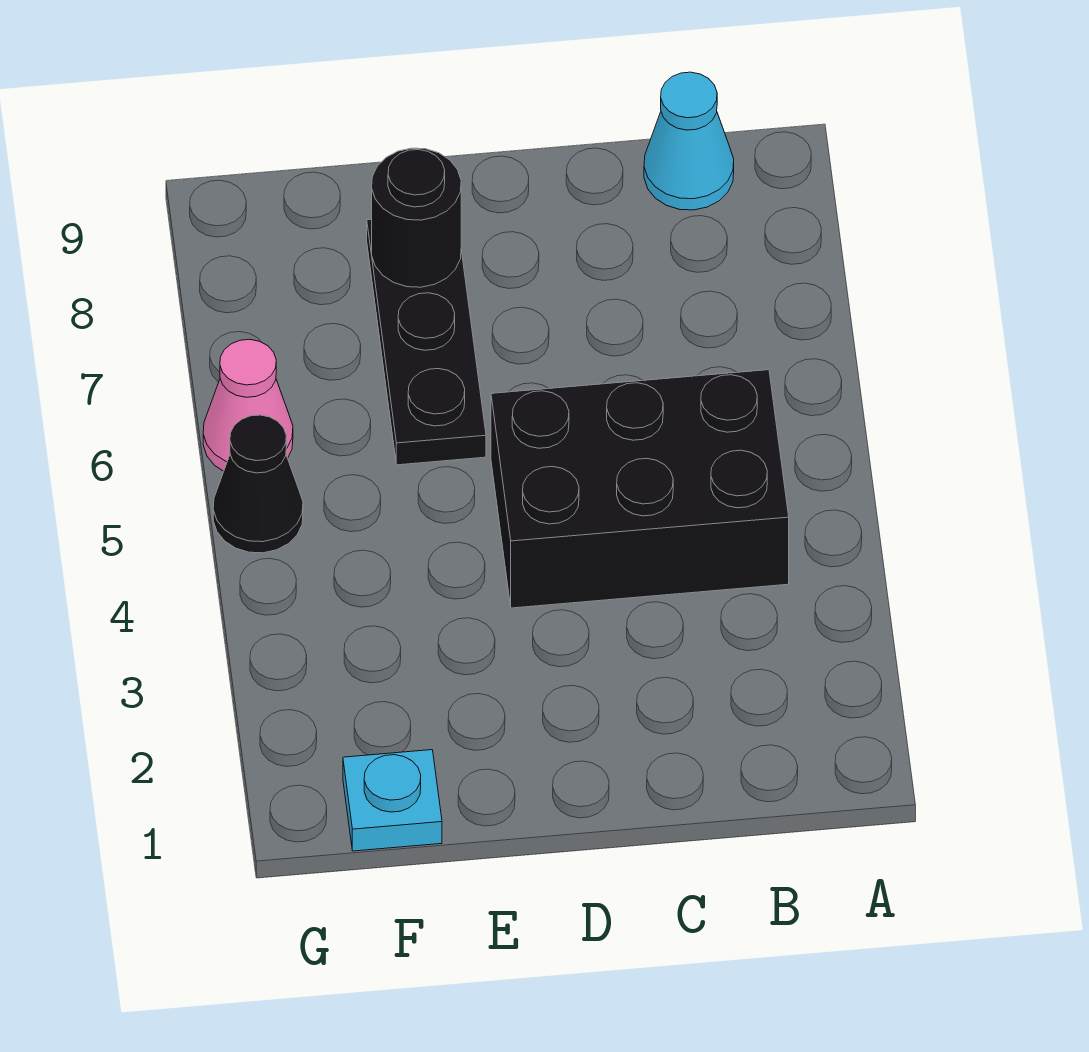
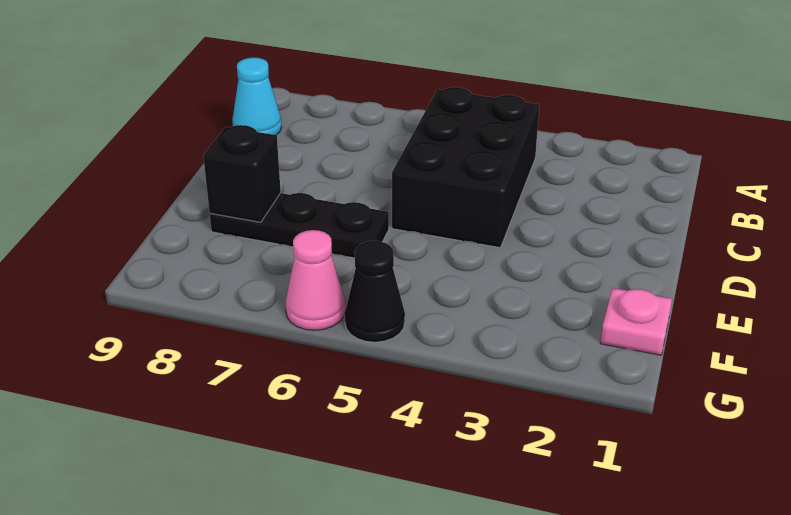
black round brick E8 level 2 -> black brick E8 level 2
cyan plate F1 level 1 -> pink plate F1 level 1

